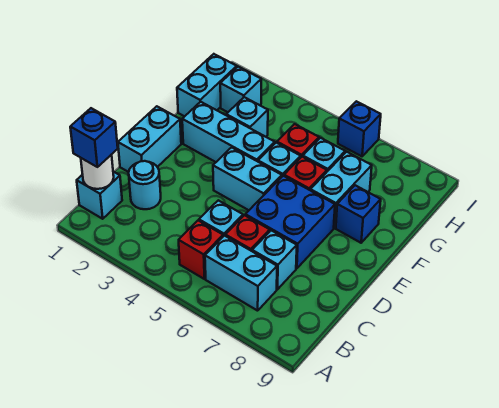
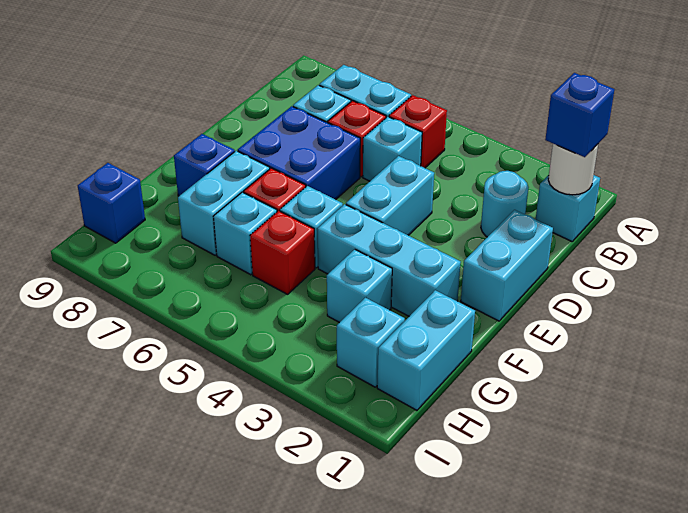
cyan brick E4:E5 level 1 -> cyan brick D4:E4 level 1
blue brick I6 level 1 -> blue brick H9 level 1

